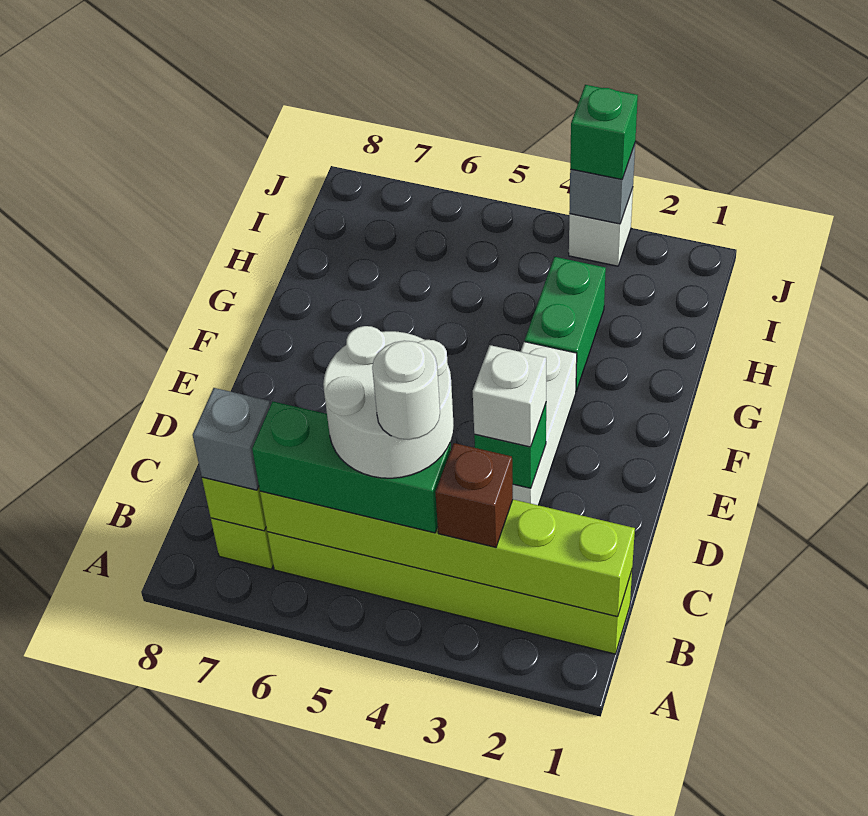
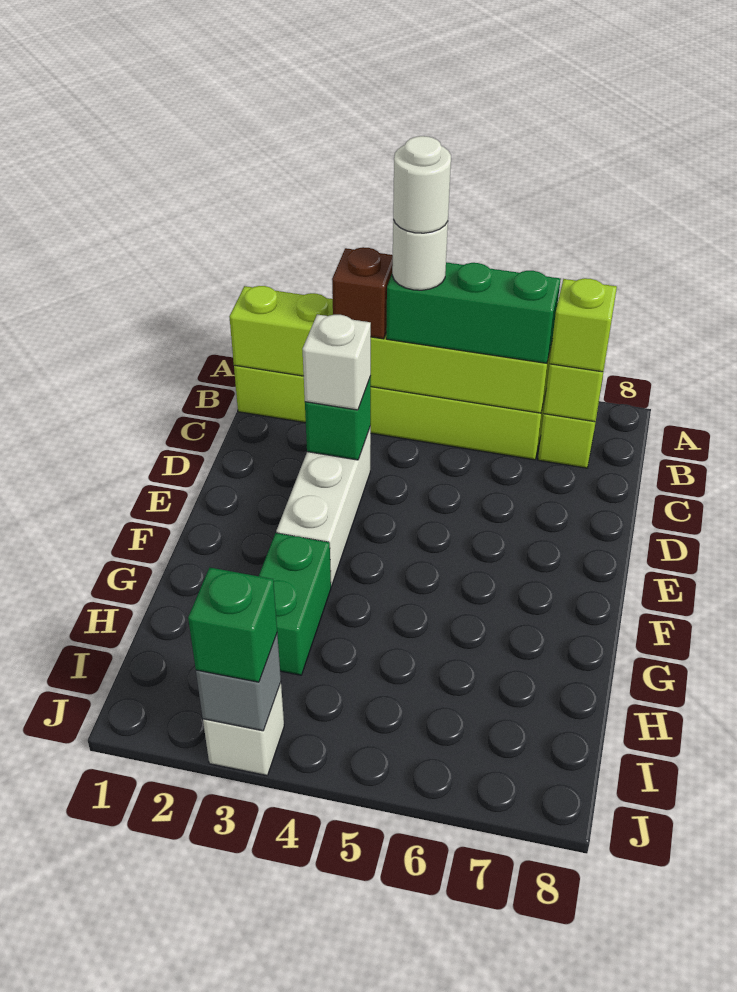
white round brick B4:C5 level 4 -> white round brick B4 level 4
grey brick B7 level 3 -> lime brick B7 level 3

